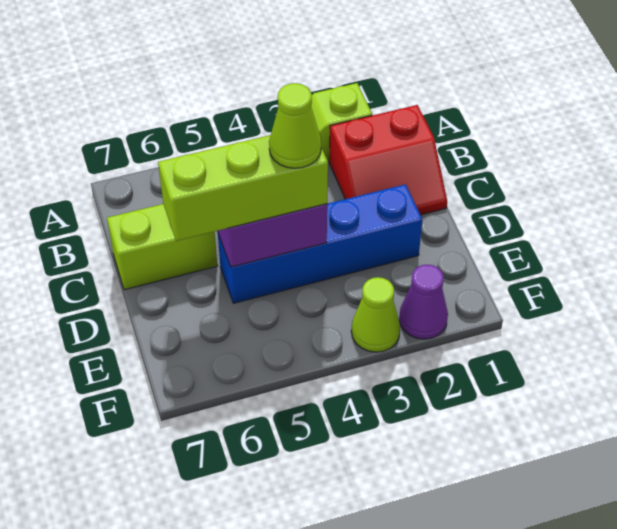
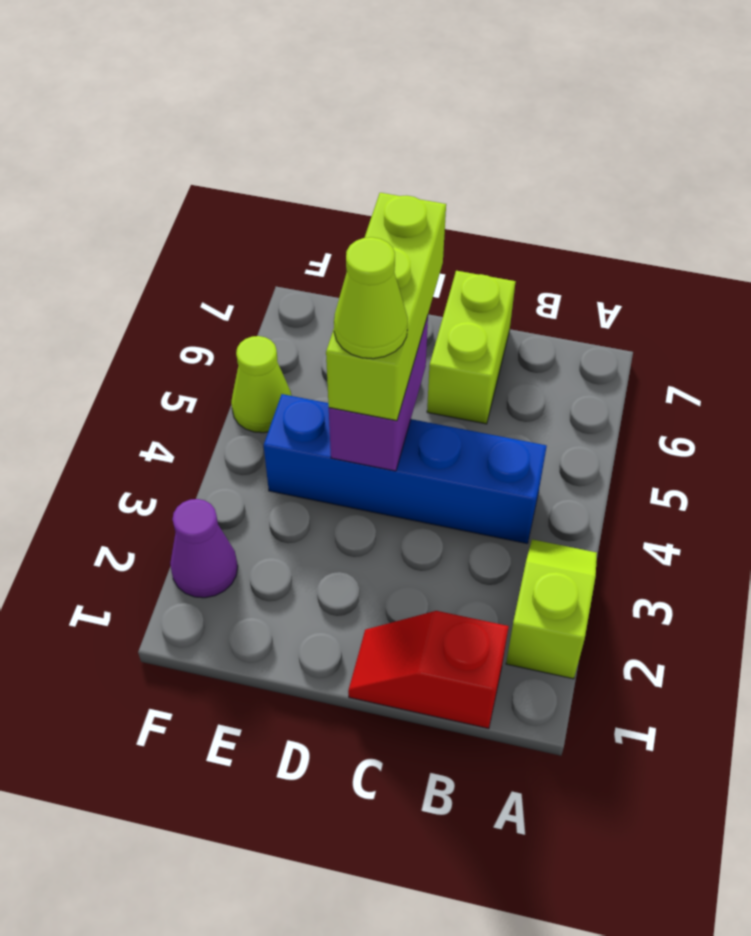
red slope B1:C2 level 1 top B -> red slope B1:C1 level 1 top B
blue brick D2:D5 level 1 -> blue brick B4:E4 level 1
lime cone F3 level 1 -> lime cone F5 level 1

